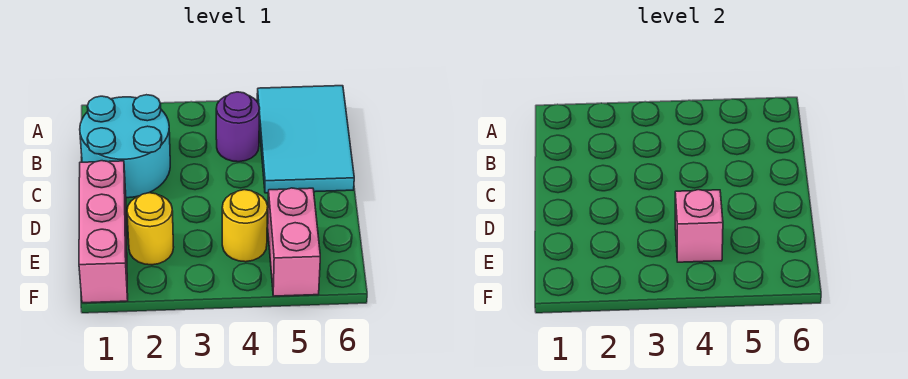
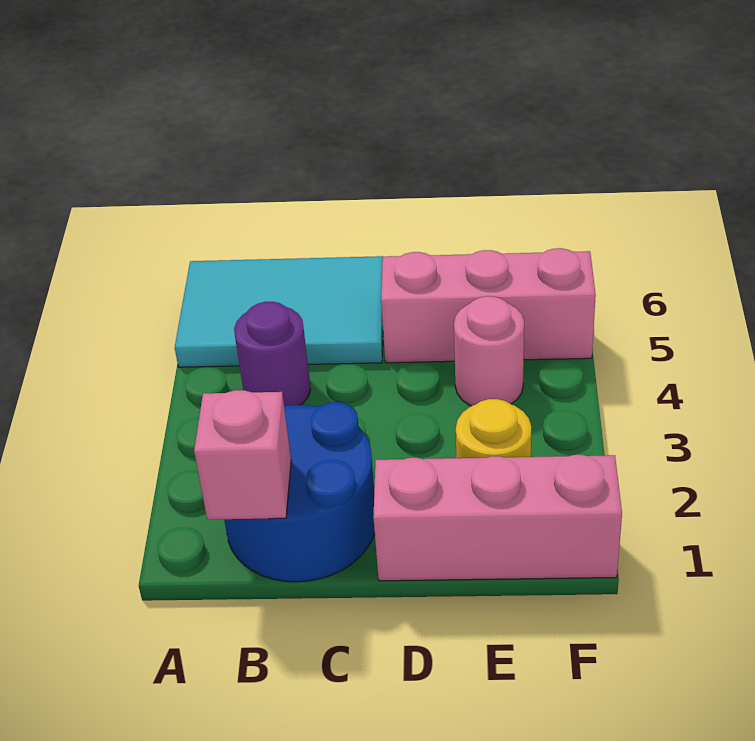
cyan round brick B1:C2 level 1 -> blue round brick B1:C2 level 1
yellow round brick E4 level 1 -> pink round brick E4 level 1
pink brick E4 level 2 -> pink brick B1 level 2
pink brick E5:F5 level 1 -> pink brick D5:F5 level 1

